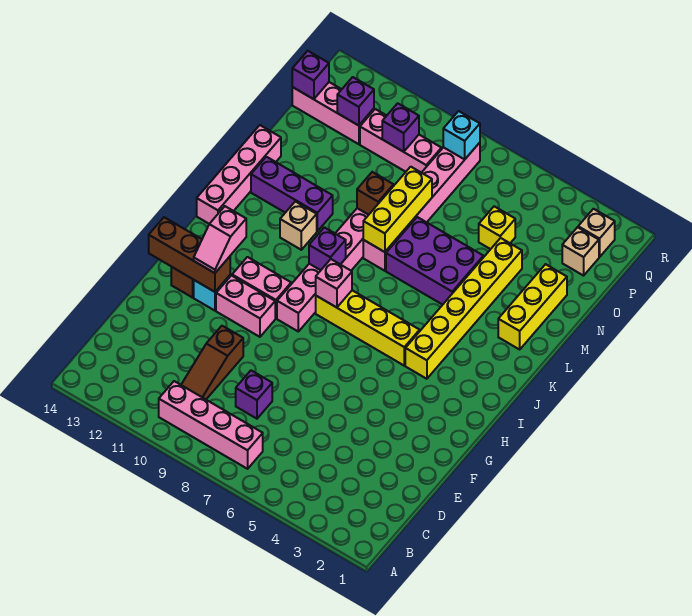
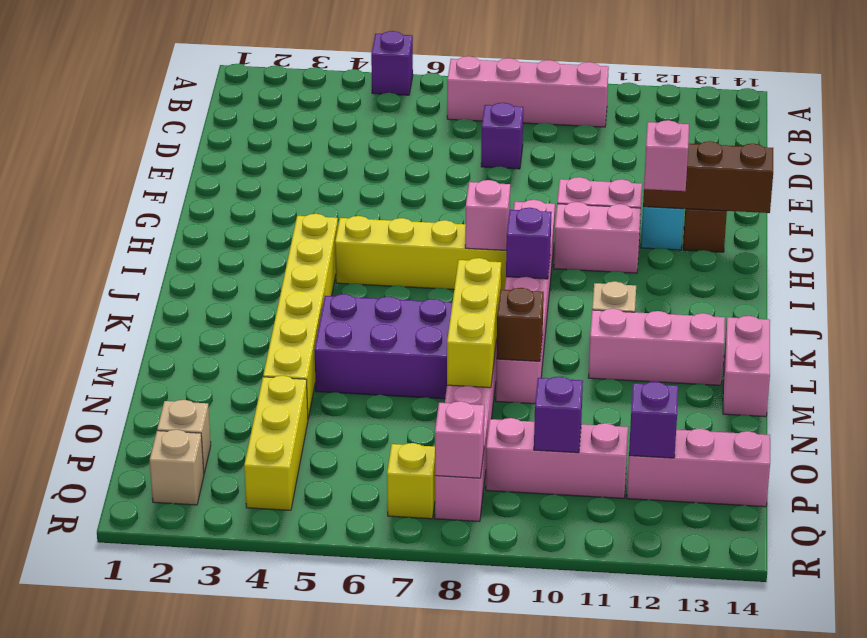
brown slope C10:E10 level 1 top E -> none
pink brick J14:M14 level 1 -> pink brick L14:M14 level 1
yellow brick L2:N2 level 1 -> yellow brick O4:Q4 level 1
purple brick L11:L13 level 1 -> pink brick L11:L13 level 1
yellow brick O5 level 1 -> yellow brick Q7 level 1
purple brick P14 level 2 -> purple brick A5 level 1
cyan brick Q8 level 2 -> pink brick Q8 level 2

